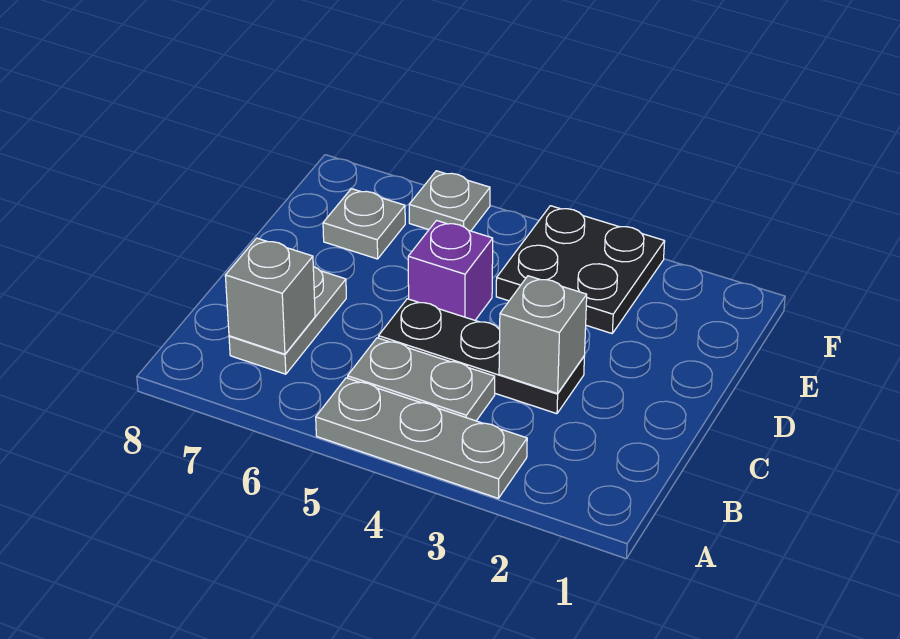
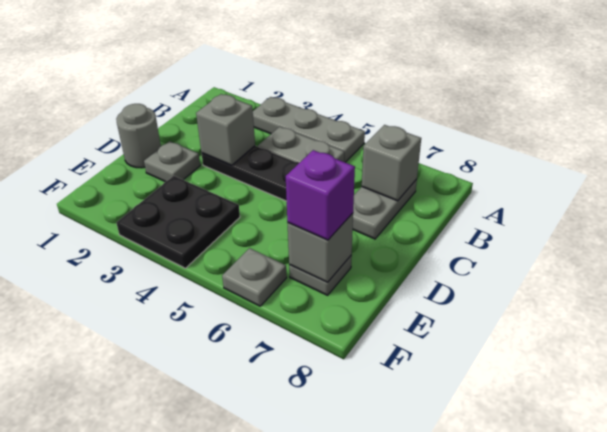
none -> grey round brick D1 level 1
none -> grey plate D2 level 1
purple brick D5 level 1 -> purple brick E7 level 3
none -> grey brick E7 level 2

